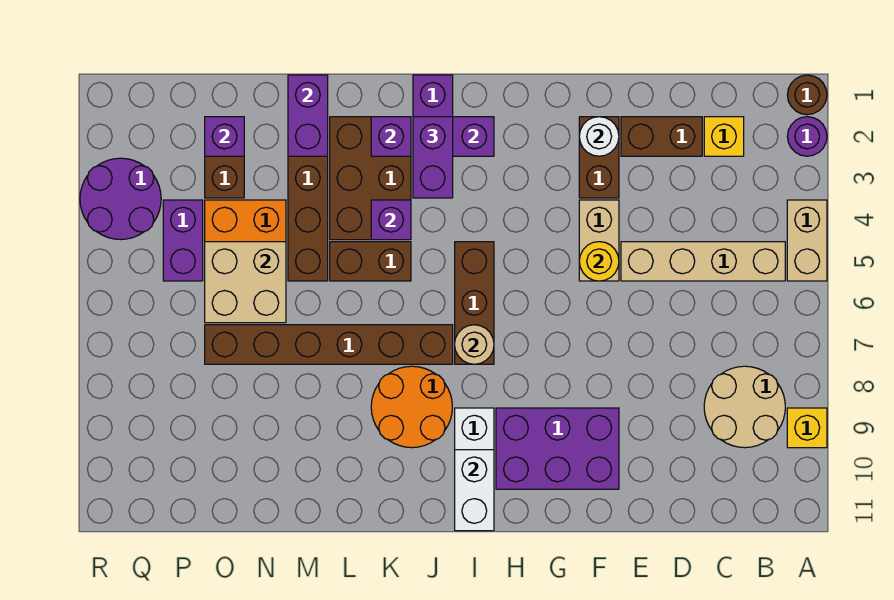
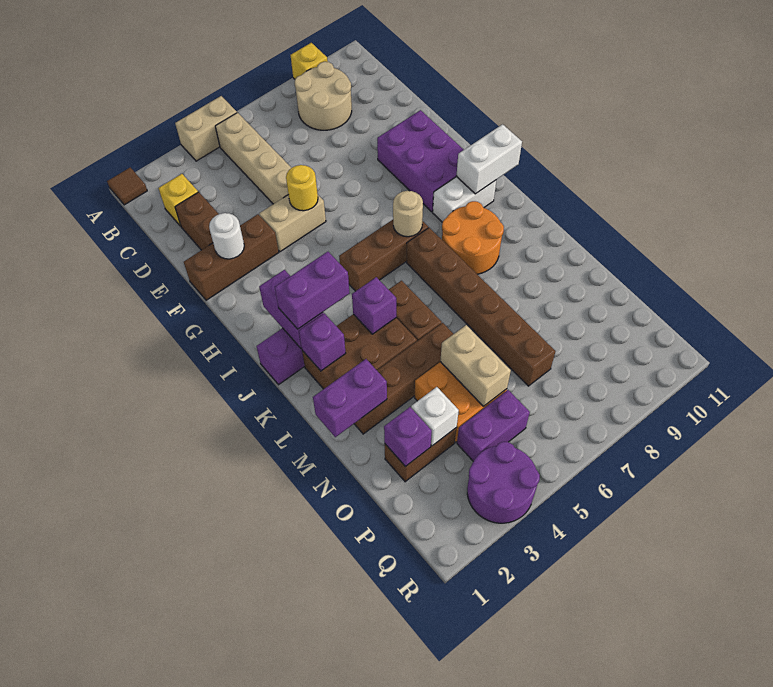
brown round brick A1 level 1 -> brown tile A1 level 1
purple round brick A2 level 1 -> none
brown brick F2:F3 level 1 -> brown brick F1:F3 level 1
tan brick N5:O6 level 2 -> tan brick N5:O5 level 2
none -> white brick O3 level 2

